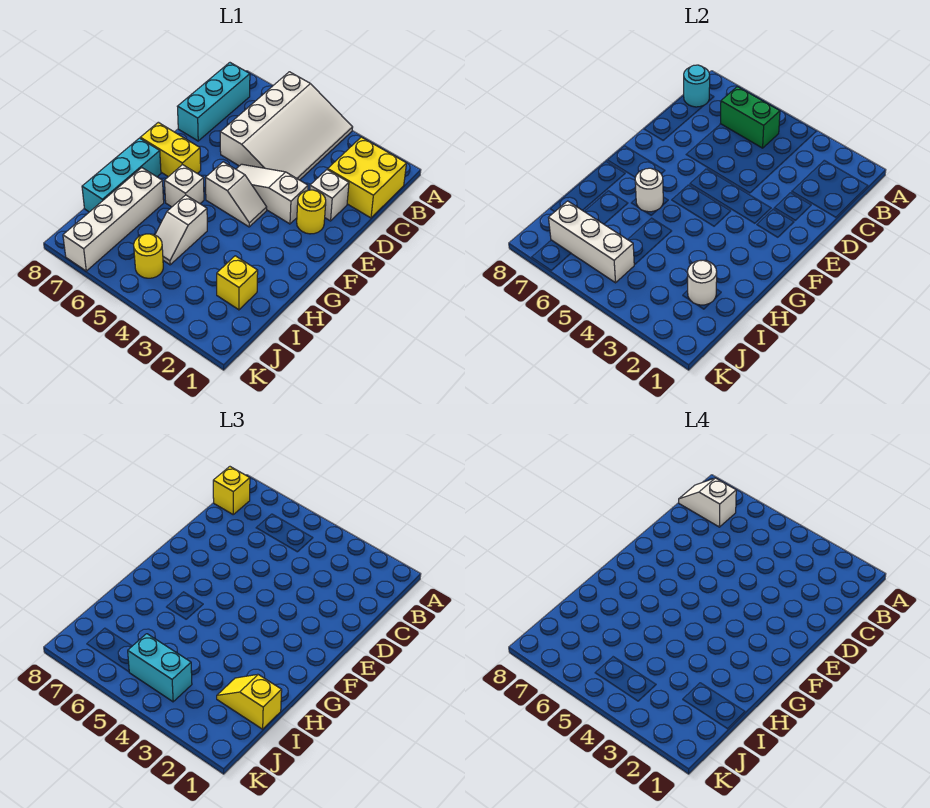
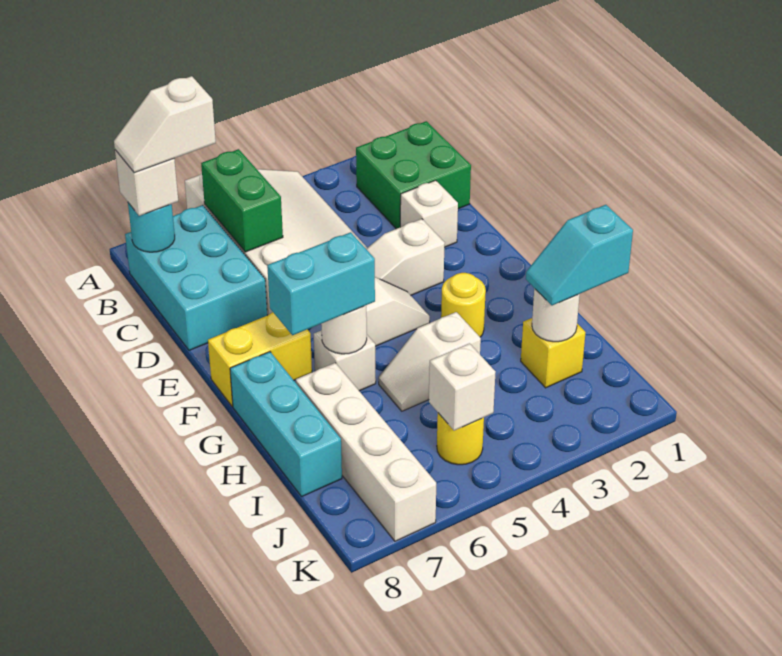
yellow brick B1:C2 level 1 -> green brick B1:C2 level 1
green brick B5:B6 level 2 -> green brick B6:C6 level 2
cyan brick B8:D8 level 1 -> cyan brick B7:D8 level 1
yellow brick B8 level 3 -> white brick B8 level 3
yellow round brick E2 level 1 -> yellow round brick G3 level 1
white slope H5:I5 level 1 top H -> white slope H4:H5 level 1 top 4
yellow slope I1:I2 level 3 top 1 -> cyan slope I1:I2 level 3 top 1
cyan brick J4:J5 level 3 -> cyan brick G6:G7 level 3
white brick J5:J7 level 2 -> white brick J5 level 2

